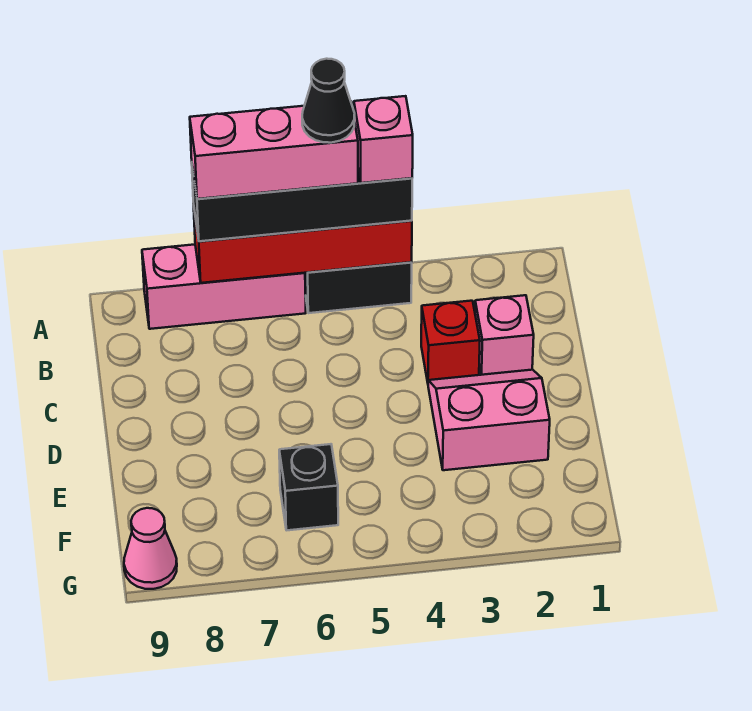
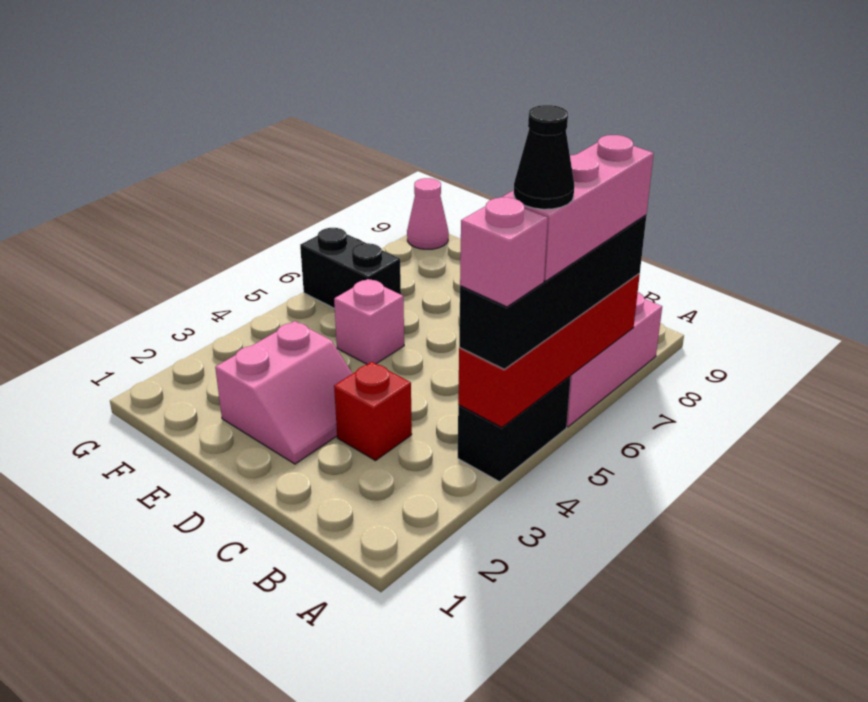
pink brick C2 level 1 -> pink brick E5 level 1
black brick F6 level 1 -> black brick F6:G6 level 1

